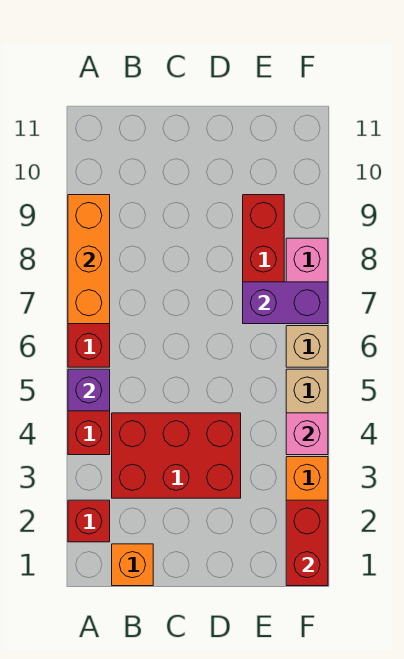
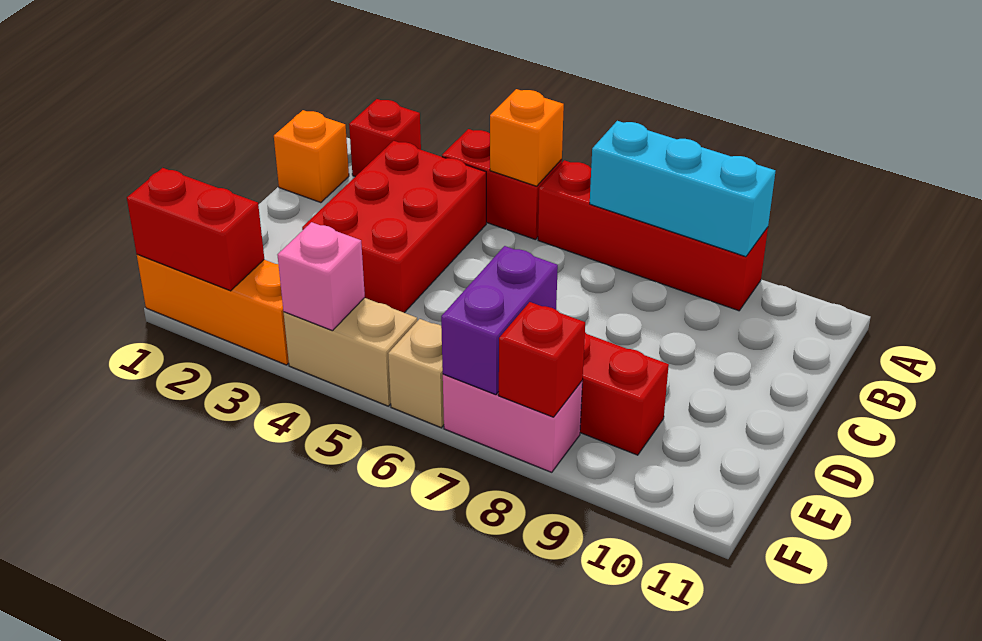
purple brick A5 level 2 -> orange brick A5 level 2
orange brick A7:A9 level 2 -> cyan brick A7:A9 level 2
none -> red brick F8 level 2

